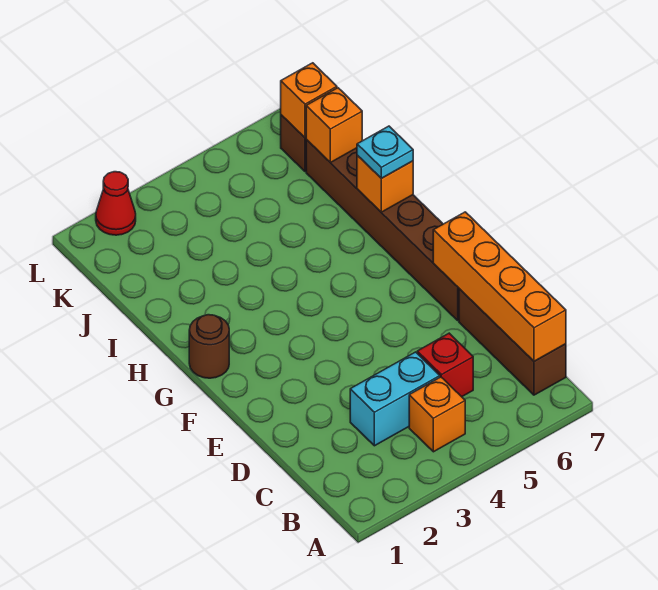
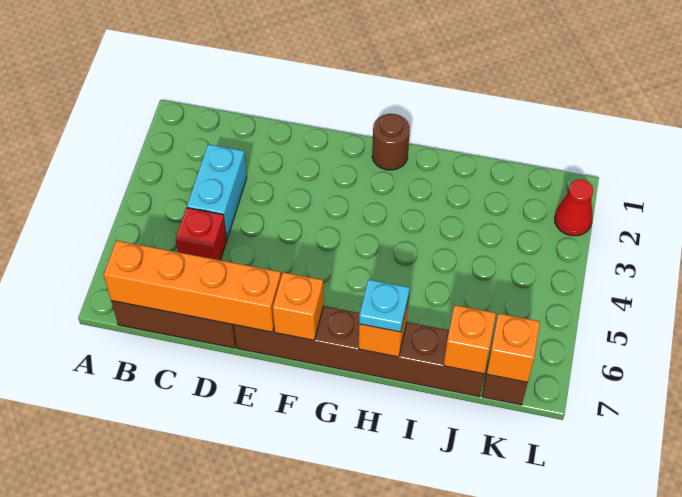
orange brick B4 level 1 -> orange brick F7 level 2

